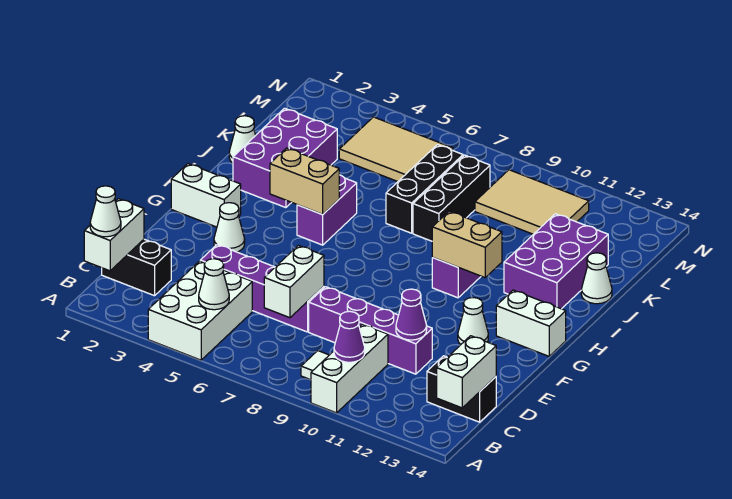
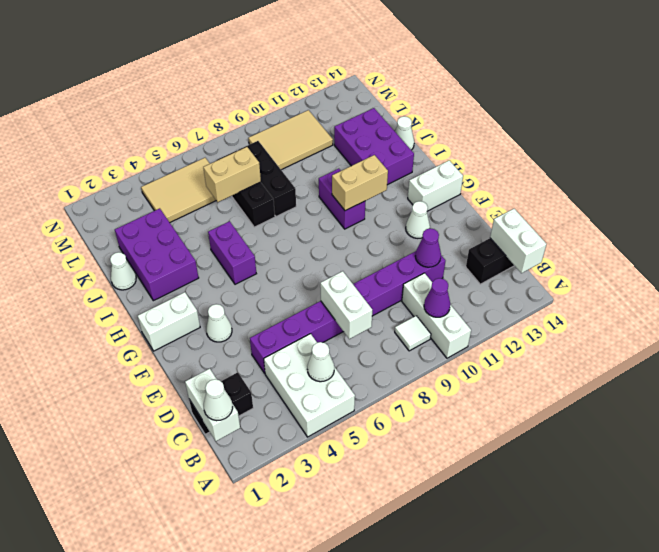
tan brick H4:H5 level 2 -> tan brick K6:K7 level 2

